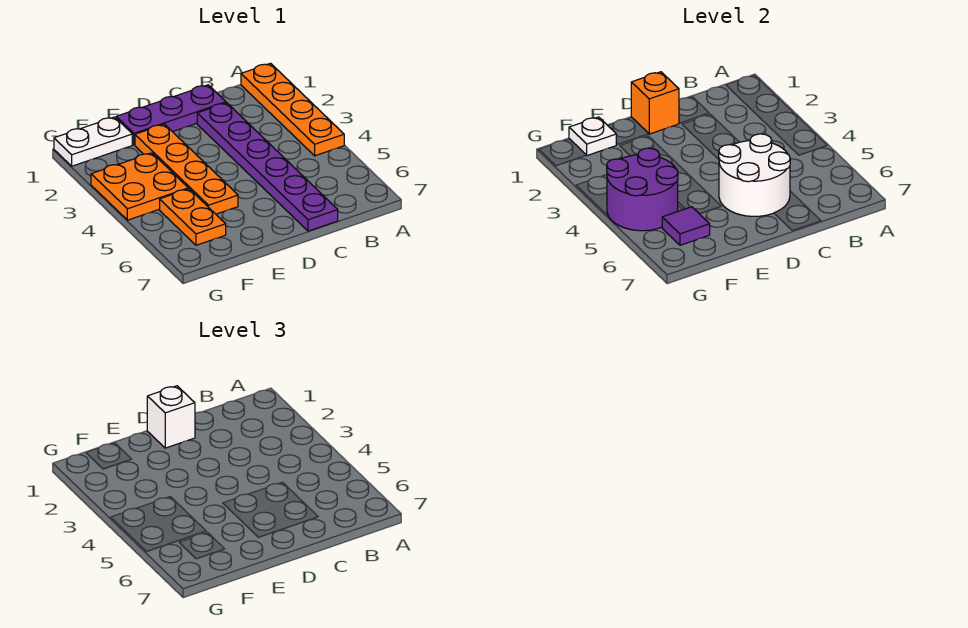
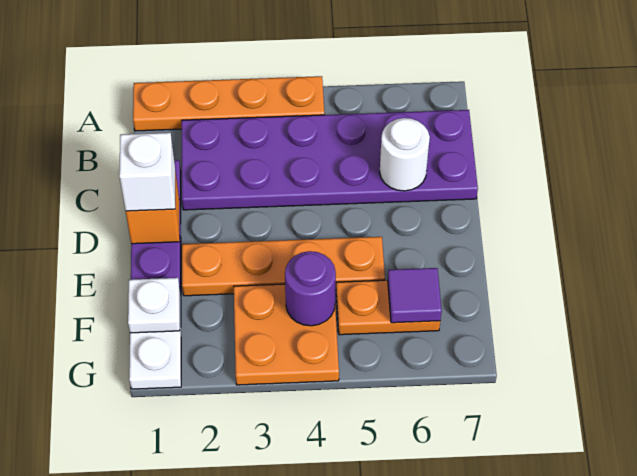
purple plate C2:C7 level 1 -> purple plate B2:C7 level 1
white round brick C5:D6 level 2 -> white round brick C6 level 2
purple round brick F4:G5 level 2 -> purple round brick F4 level 2

